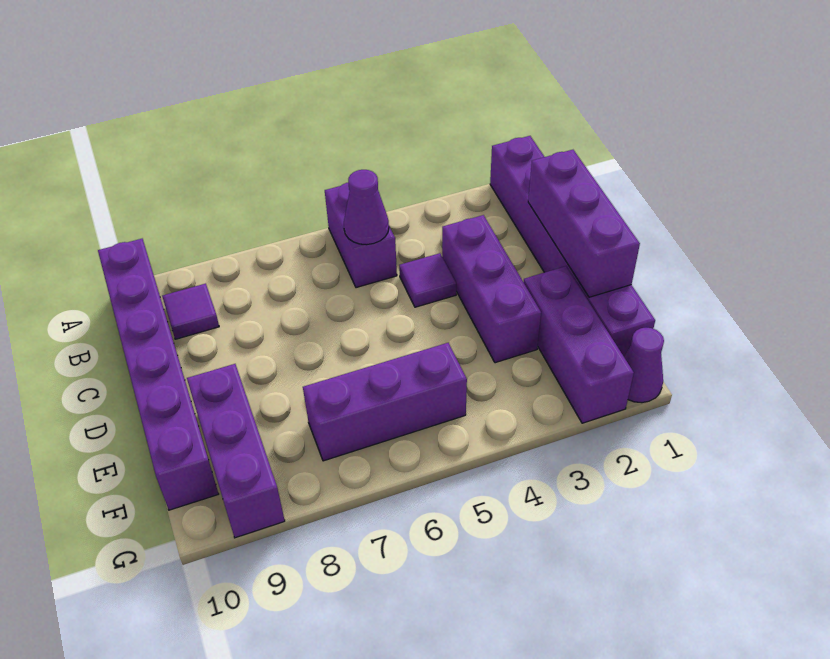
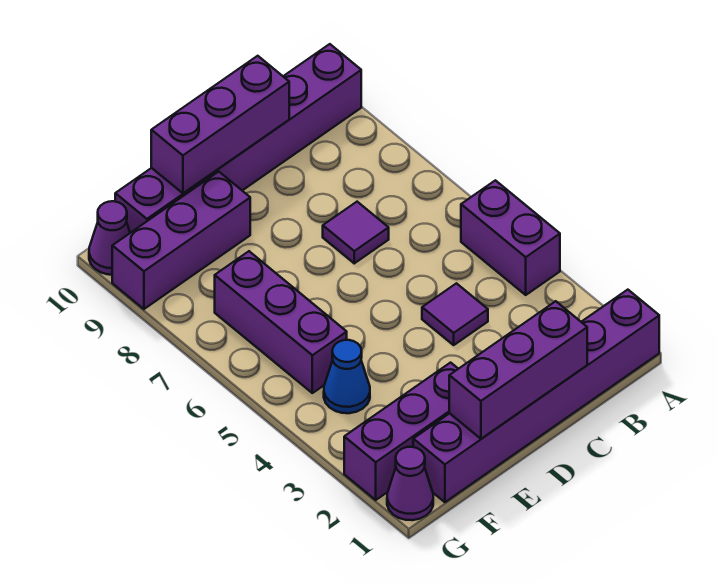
purple brick A5:B5 level 1 -> purple brick A4:A5 level 1
purple cone B5 level 2 -> purple cone G10 level 1
purple tile B9 level 1 -> purple tile C7 level 1
purple brick C3:E3 level 1 -> purple brick C10:E10 level 2
none -> blue cone F4 level 1

